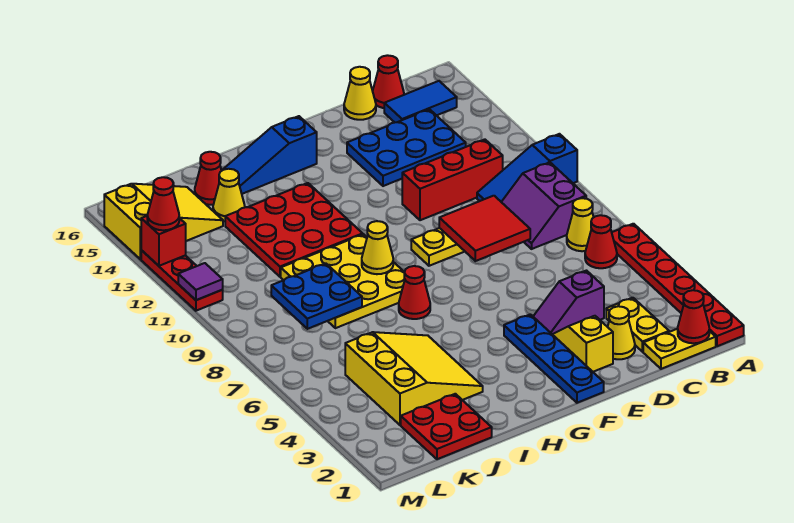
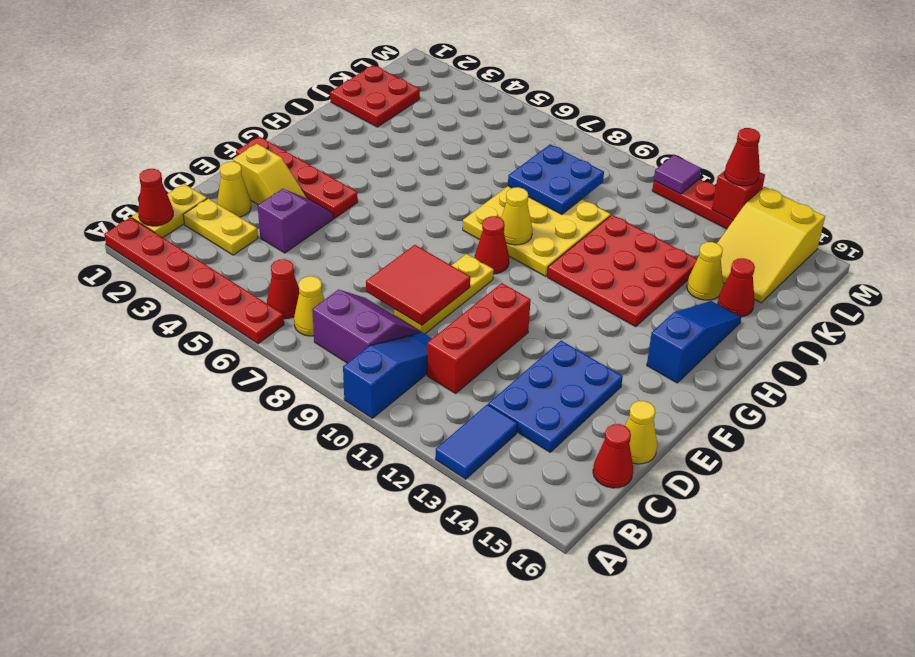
blue tile B15:C15 level 1 -> blue tile A13:B13 level 1
blue plate F1:F4 level 1 -> red plate F1:F4 level 1
red cone H7 level 1 -> red cone G9 level 1
yellow slope I3:K5 level 1 top K -> none

